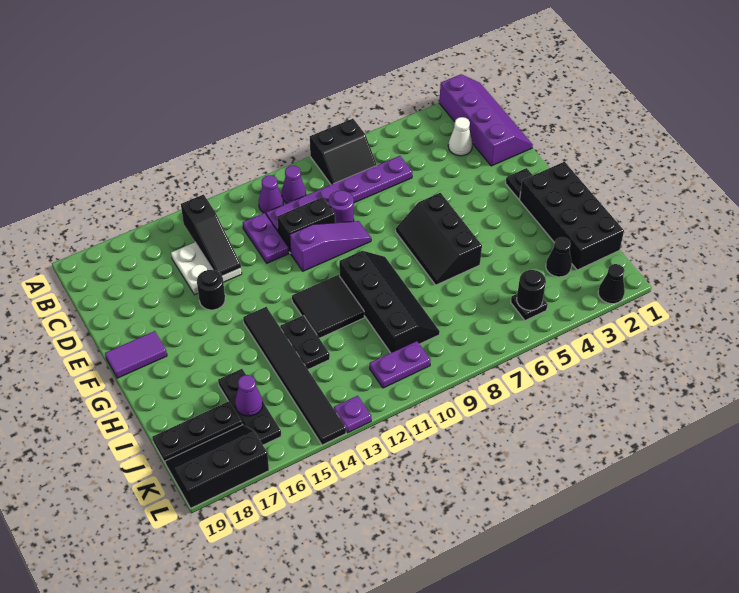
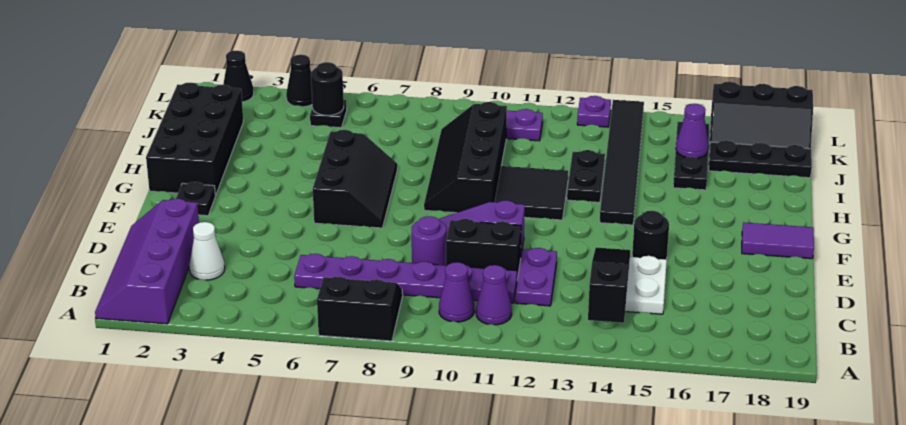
black cone J3 level 1 -> black cone L4 level 1

